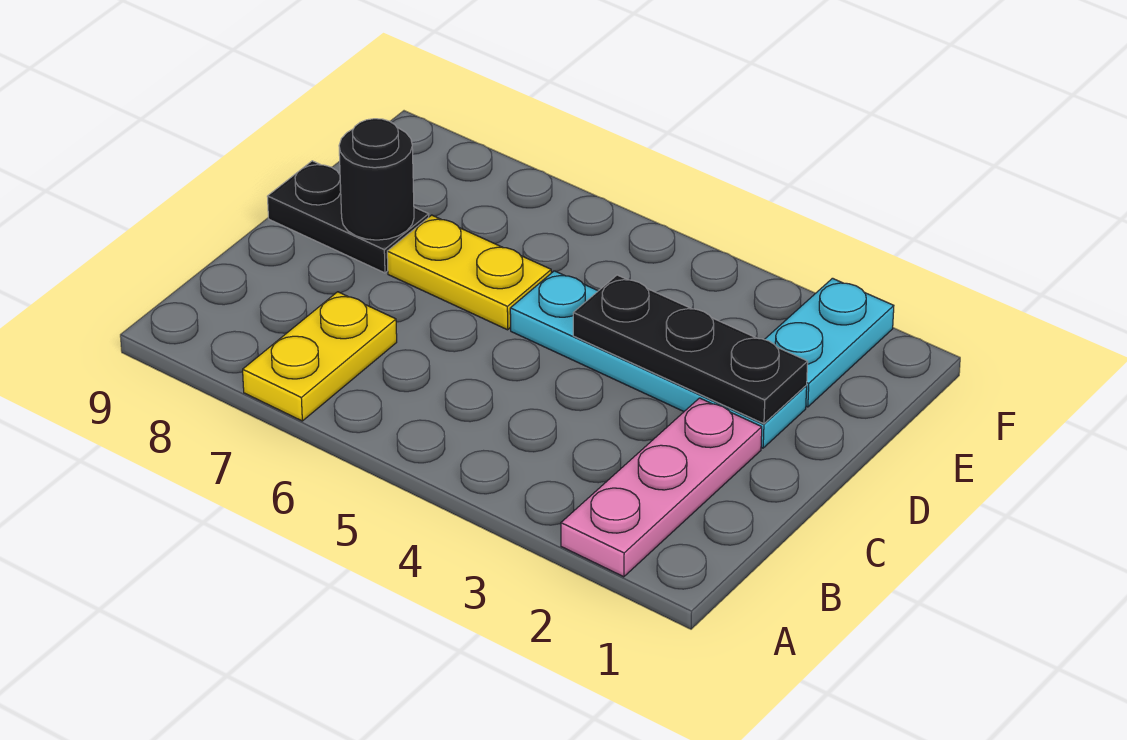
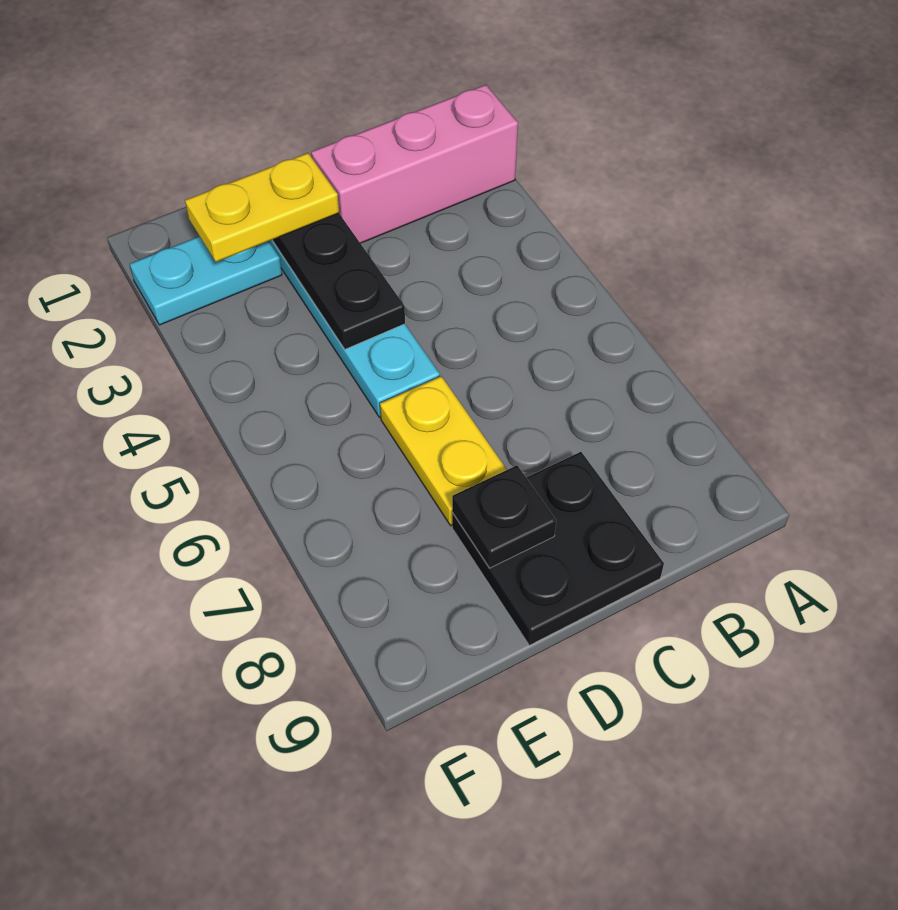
pink plate A2:C2 level 1 -> pink brick A2:C2 level 1
yellow plate A7:B7 level 1 -> yellow plate D2:E2 level 3
black plate D8:D9 level 1 -> black plate C8:D9 level 1
black round brick D8 level 2 -> black plate D8 level 2

